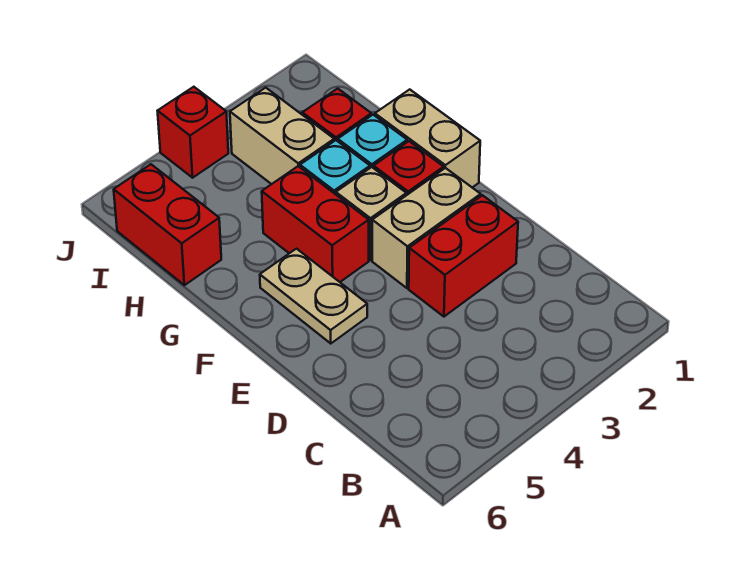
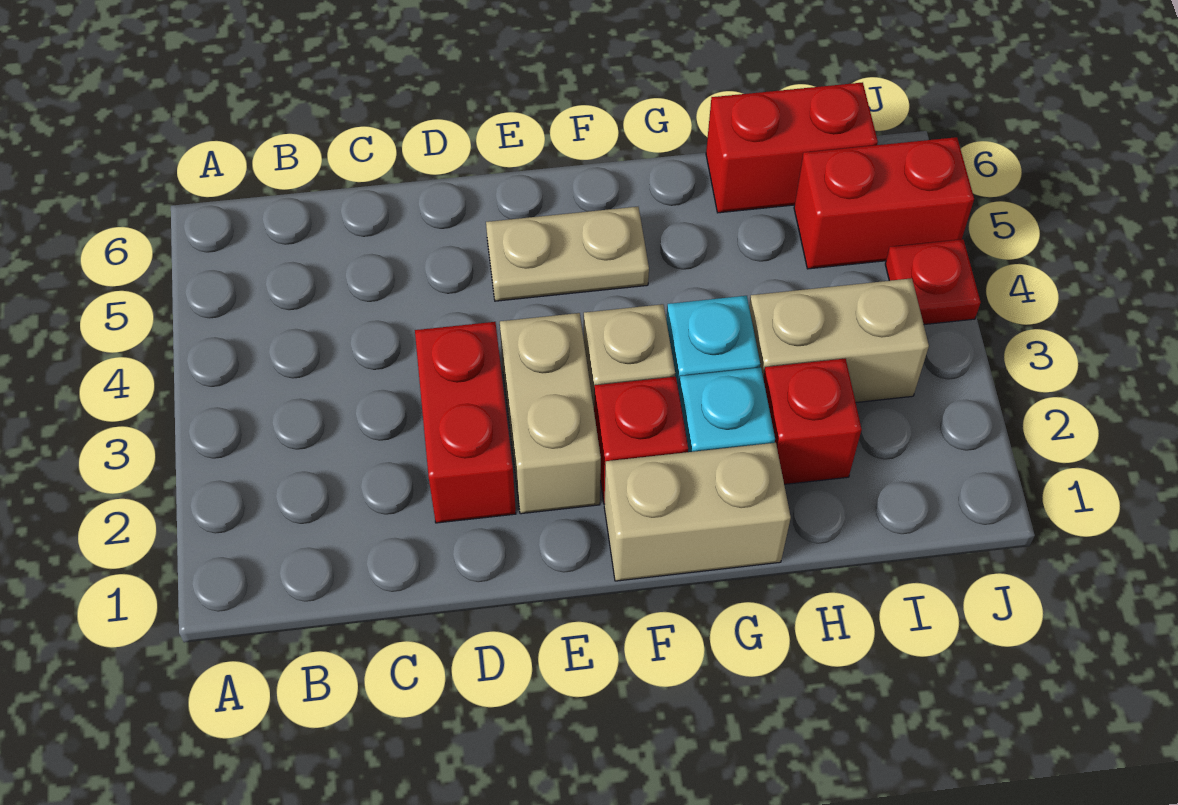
red brick F4:G4 level 1 -> red brick I5:J5 level 1
red brick J4 level 1 -> red plate J4 level 1

